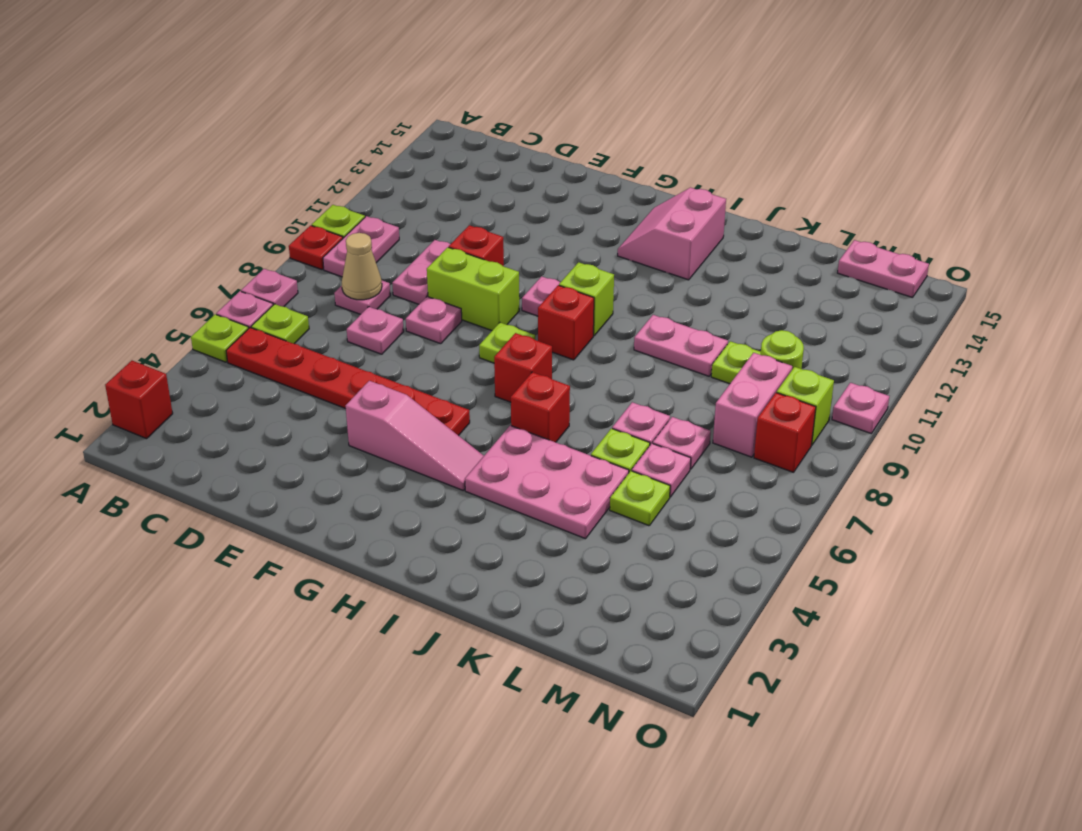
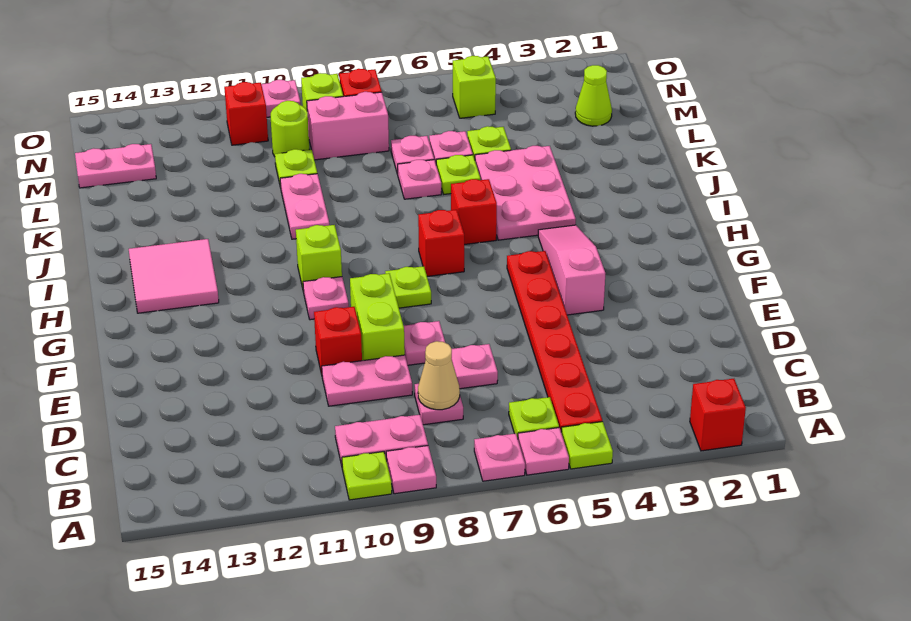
red plate A9 level 1 -> pink plate A9 level 1
red brick H9 level 1 -> red brick N11 level 1
pink slope H13:I14 level 1 top I -> pink tile H13:I14 level 1
none -> lime cone M2 level 1
pink plate M15:N15 level 1 -> pink plate M14:M15 level 1
none -> lime brick N5 level 1

